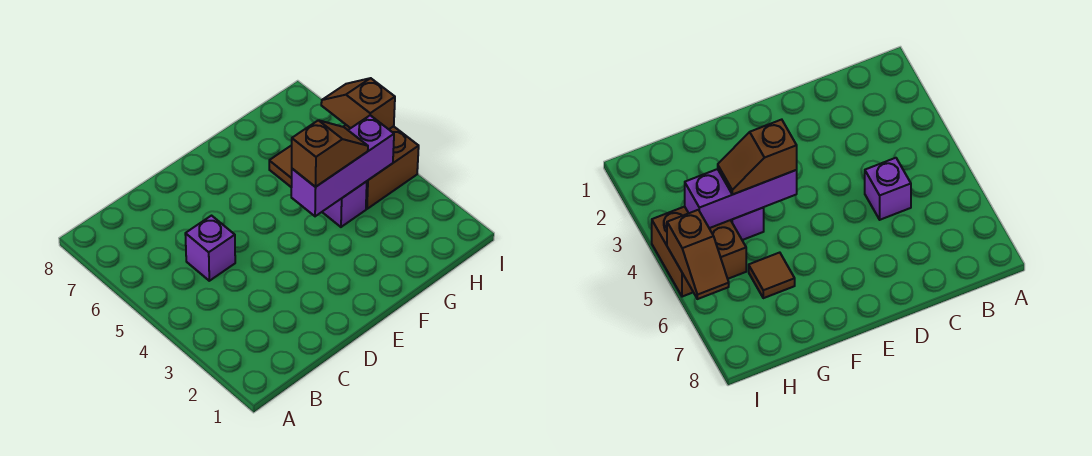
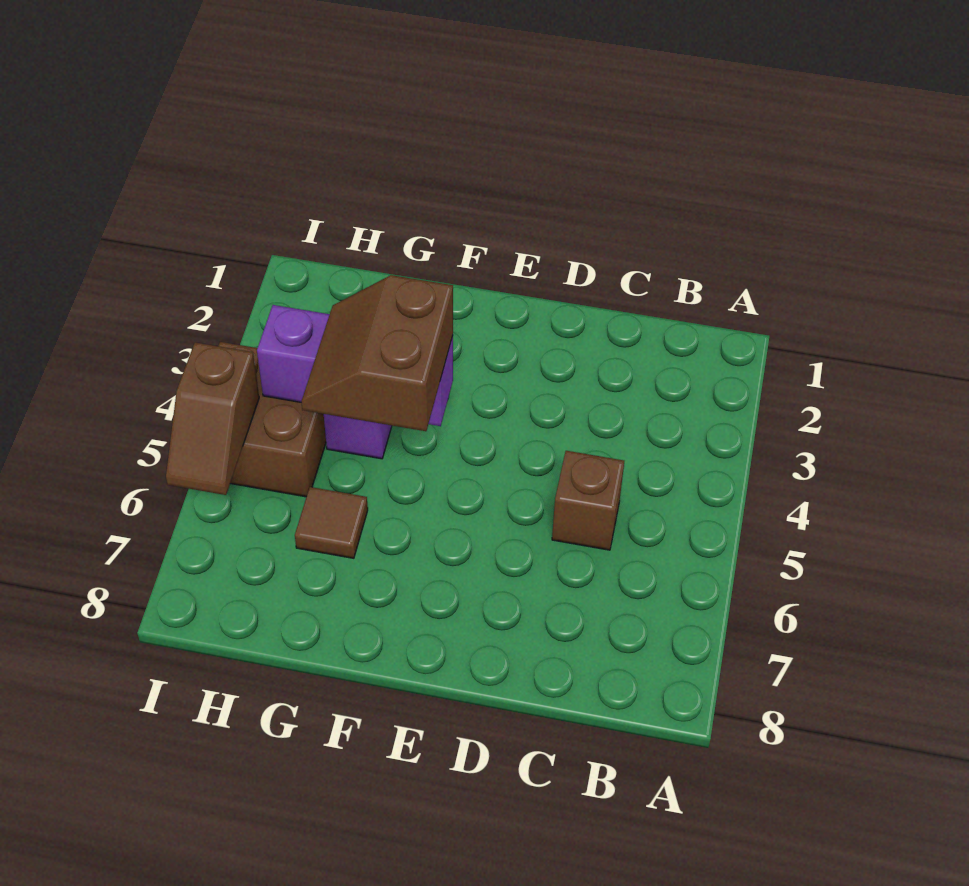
purple brick C5 level 1 -> brown brick C5 level 1
brown slope F4:G4 level 3 top F -> brown slope F4:G5 level 3 top F

